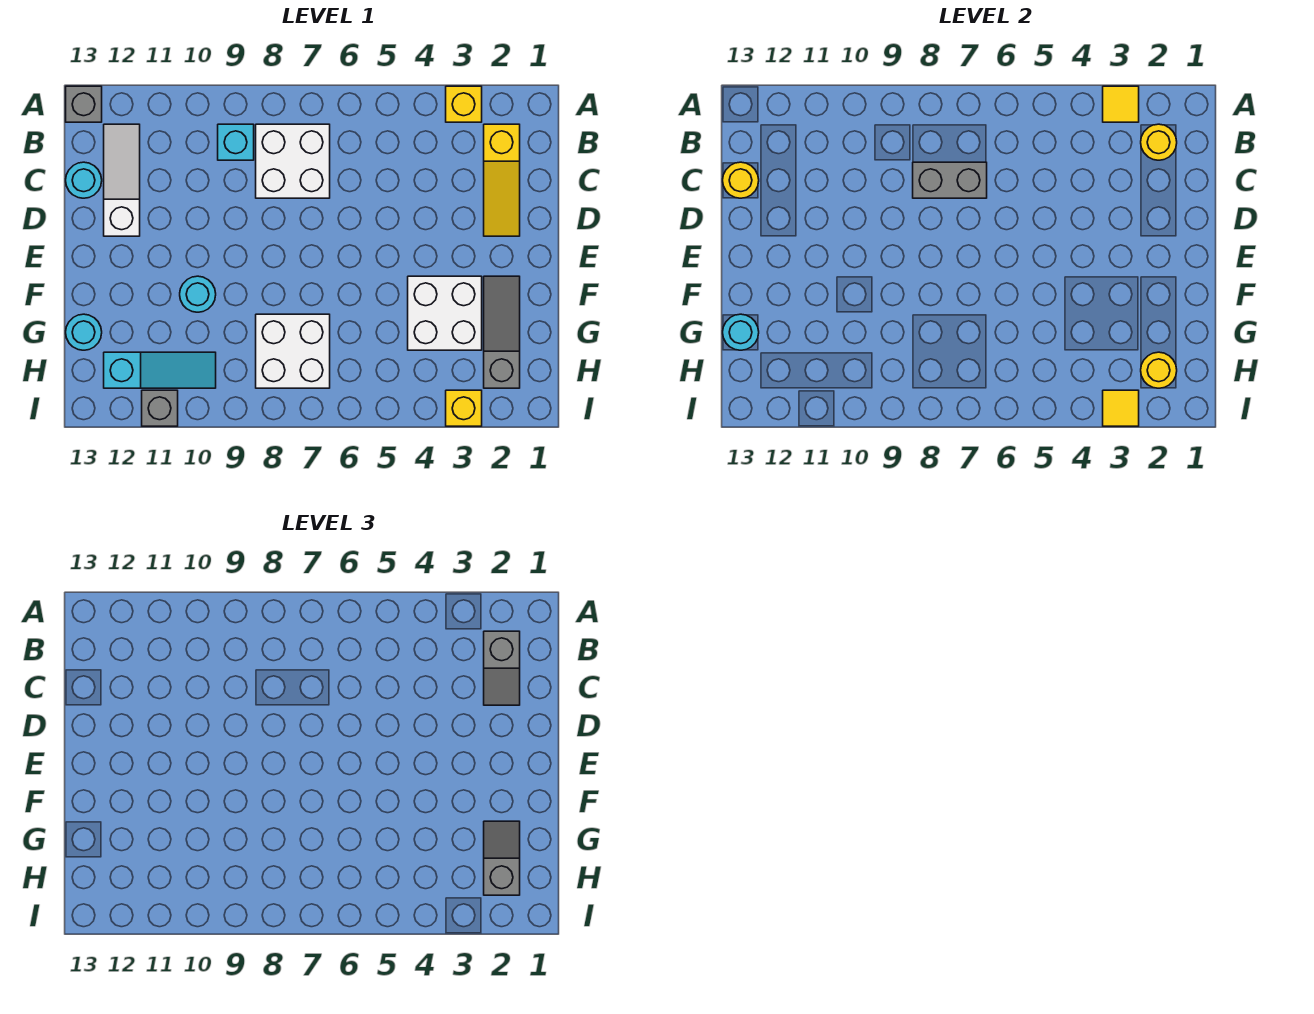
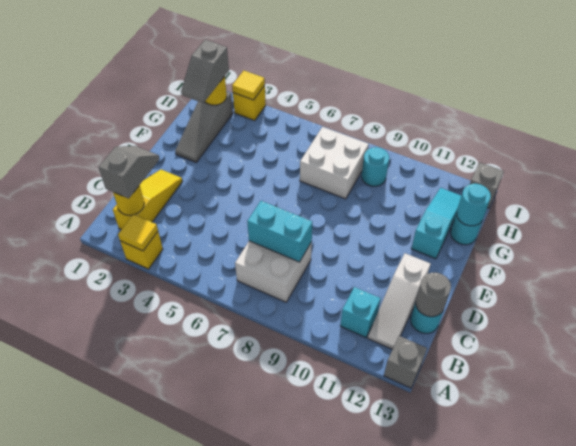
cyan brick B9 level 1 -> cyan brick B11 level 1
grey brick C7:C8 level 2 -> cyan brick C7:C8 level 2
yellow round brick C13 level 2 -> grey round brick C13 level 2
white brick F3:G4 level 1 -> none
cyan round brick F10 level 1 -> cyan round brick H9 level 1
cyan slope H10:H12 level 1 top 12 -> cyan slope F12:H12 level 1 top F
grey brick I11 level 1 -> grey brick I13 level 1

